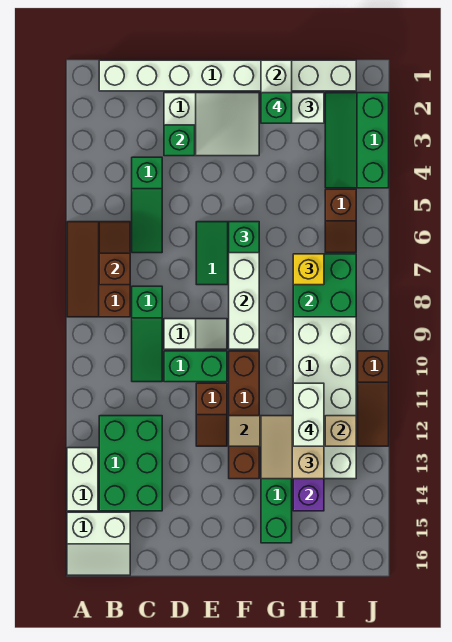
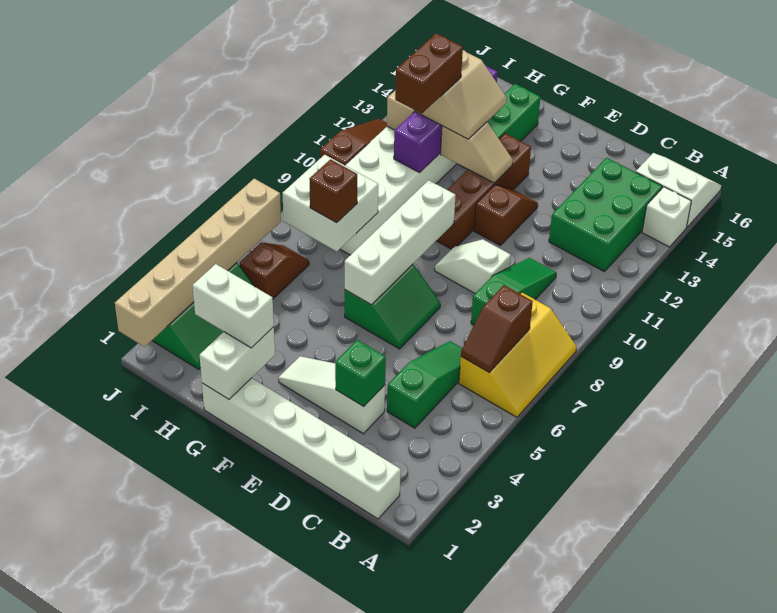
brown slope A6:B8 level 1 top B -> yellow slope A6:B8 level 1 top B
white brick A13:A14 level 1 -> white brick A14 level 1
white brick B1:I1 level 1 -> white brick B1:G1 level 1
white slope D2:F3 level 1 top D -> white slope D3:F3 level 1 top D
green brick D10:E10 level 1 -> none
green brick F6 level 3 -> none
green brick G2 level 4 -> none
green brick H7:I8 level 2 -> white brick H7:I8 level 2
yellow brick H7 level 3 -> brown brick H7 level 3
white brick H11:H12 level 4 -> brown brick H11:H12 level 4
none -> tan brick J1:J6 level 2

